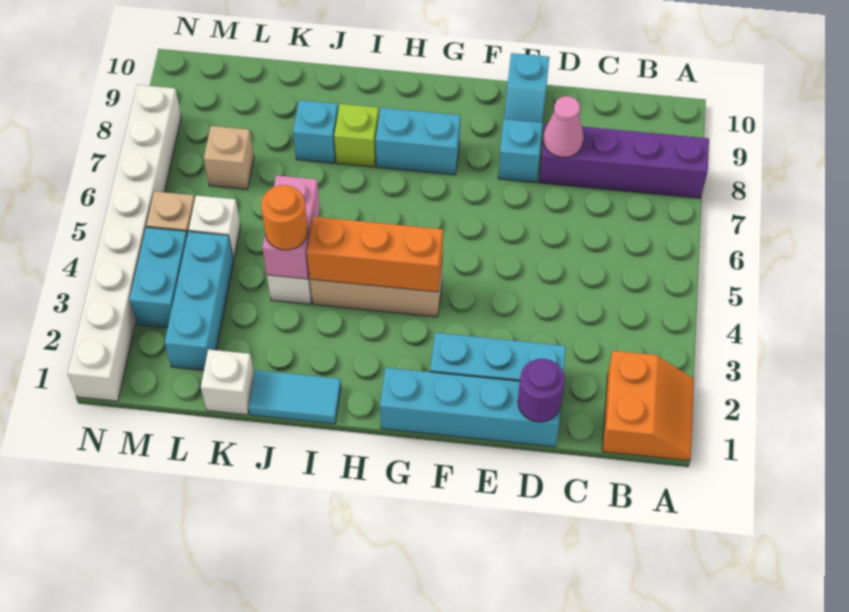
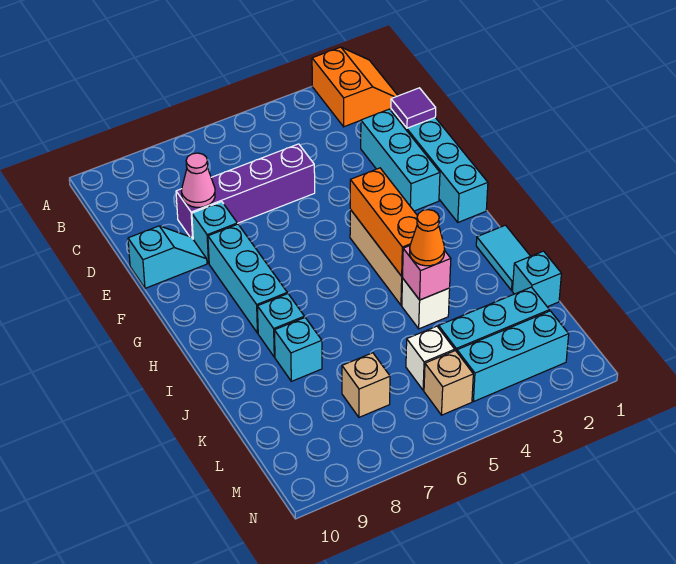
orange slope A1:B2 level 1 top B -> orange slope A1:B2 level 1 top 2
purple brick A8:D8 level 1 -> purple brick D5:D8 level 1
purple round brick D1 level 2 -> purple tile D1 level 2
cyan brick G8:H8 level 1 -> cyan brick F8:H8 level 1
lime brick I8 level 1 -> cyan brick I8 level 1
pink brick J4:J5 level 2 -> pink brick J4 level 2
orange round brick J4 level 3 -> orange cone J4 level 3
white brick K1 level 1 -> cyan brick K1 level 1
cyan brick M3:M4 level 1 -> cyan brick M2:M4 level 1
white brick N1:N8 level 1 -> none

